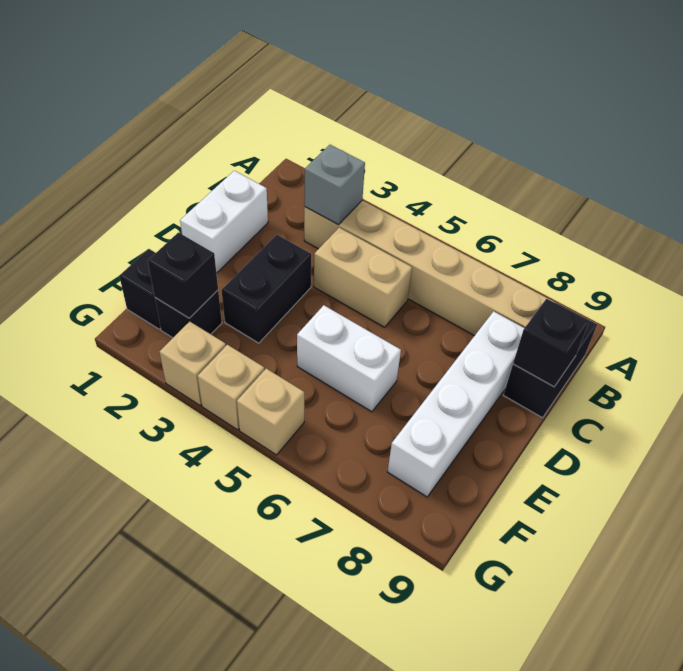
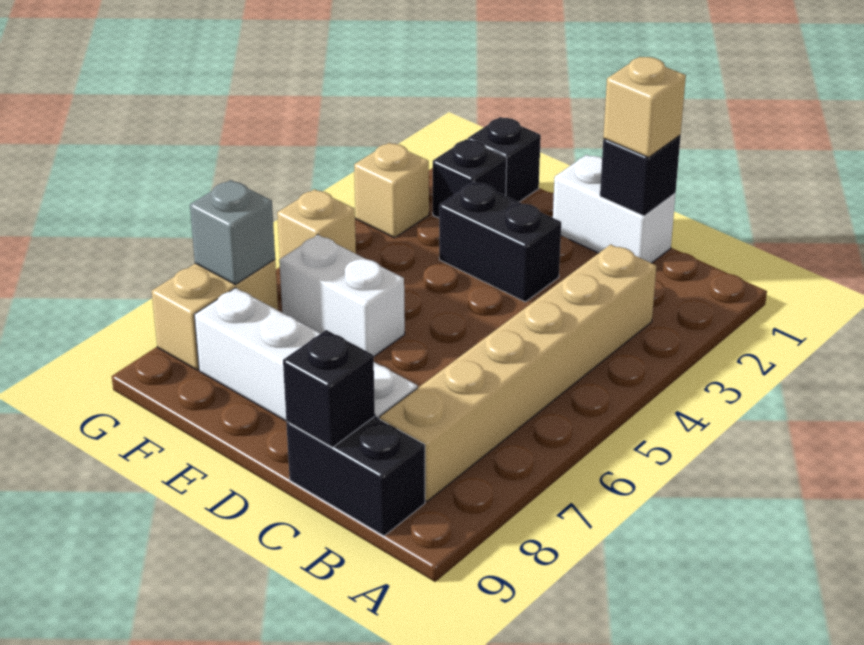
grey brick B3 level 2 -> grey brick G7 level 2
tan brick C4:C5 level 1 -> tan brick G7:G8 level 1
white brick E5:E6 level 1 -> white brick E6:F6 level 1
black brick F2 level 2 -> black brick C1 level 2
tan brick G4 level 1 -> tan brick C1 level 3

